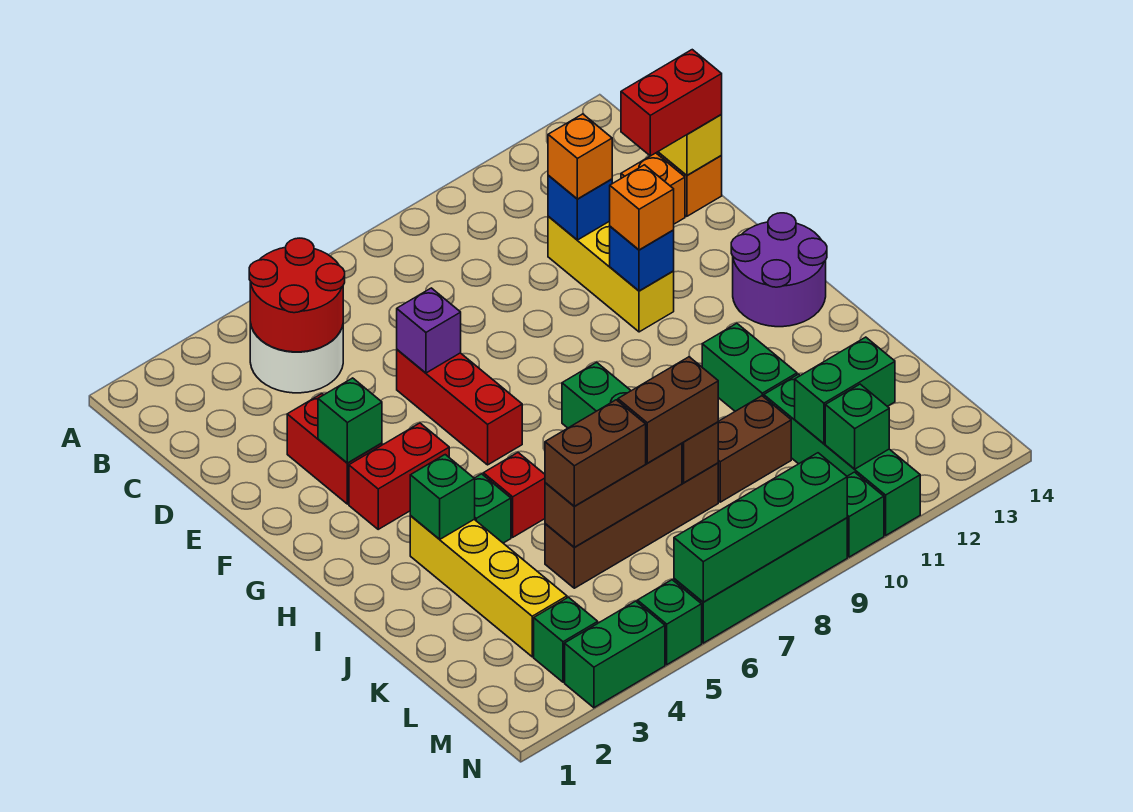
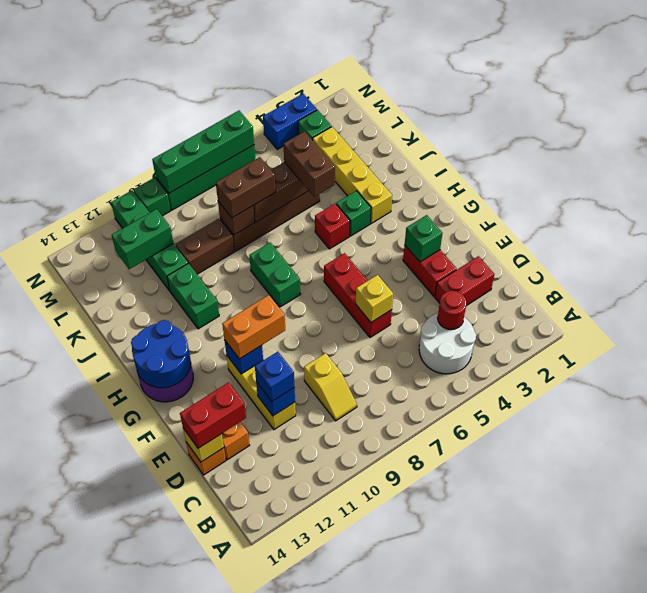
red round brick B4:C5 level 2 -> red round brick C4 level 2
none -> yellow slope C9:D9 level 1 top D
orange brick D11 level 3 -> blue brick D11 level 3
purple brick E6 level 2 -> yellow brick E6 level 2
orange brick F11 level 3 -> orange brick F10:F11 level 3
red brick G3:G4 level 1 -> red brick D2:D3 level 1
none -> blue round brick G13:H14 level 2
green brick I3 level 2 -> none
brown brick K5:K6 level 3 -> brown brick J5:K5 level 3
green brick M11 level 2 -> none
green brick N3:N4 level 1 -> blue brick N3:N4 level 1
green brick N5 level 1 -> none

